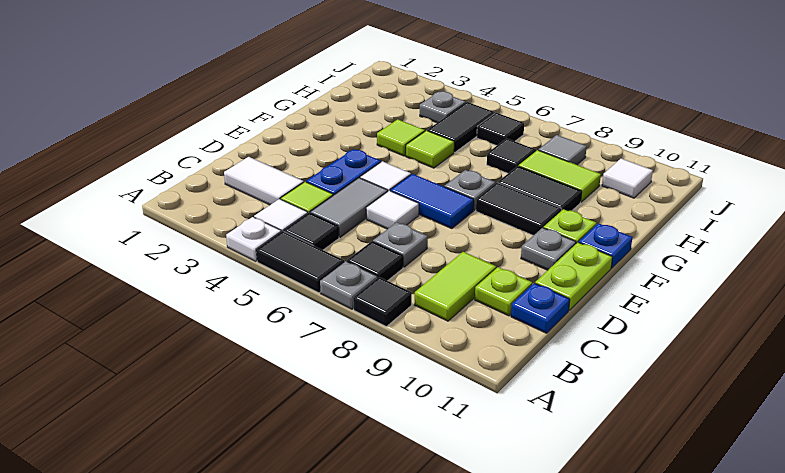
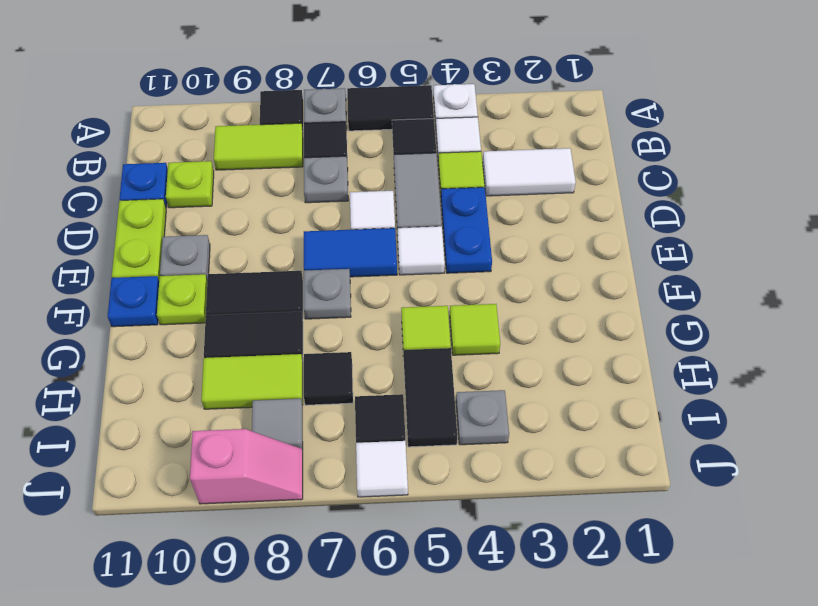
lime tile B9:C9 level 1 -> lime tile B8:B9 level 1
white tile I10 level 1 -> white tile J6 level 1
none -> pink slope J8:J9 level 1 top 9

